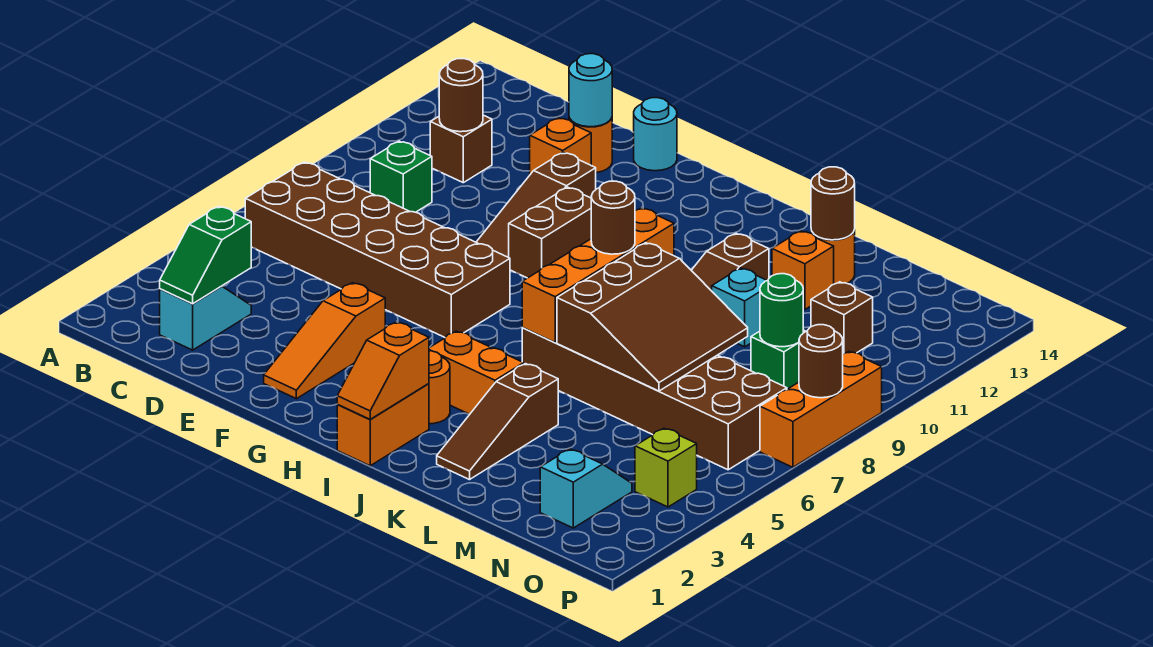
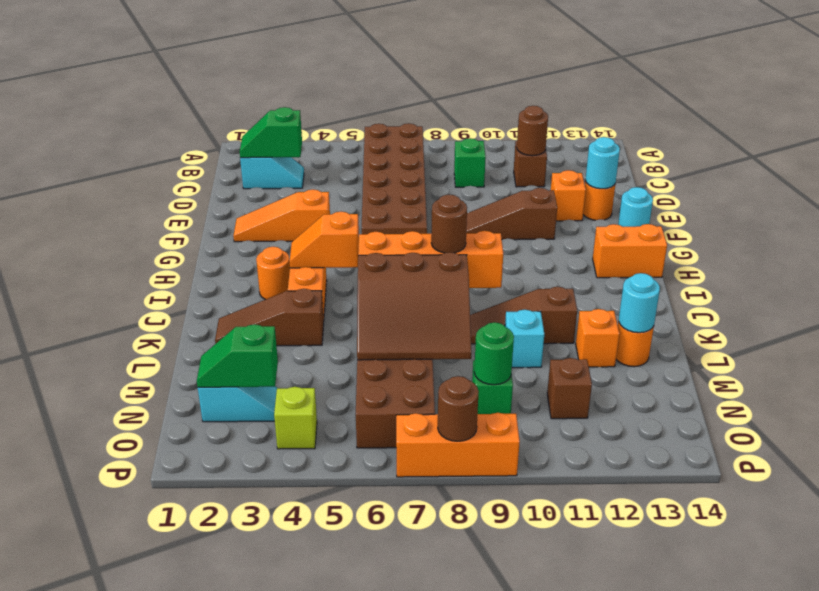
brown brick G9:G10 level 1 -> none
orange brick I1:I2 level 1 -> orange brick H13:H14 level 1
orange slope I1:I2 level 2 top 2 -> orange slope I4:I5 level 2 top 5
brown round brick L13 level 2 -> cyan round brick L13 level 2
none -> green slope N2:N3 level 2 top 3

